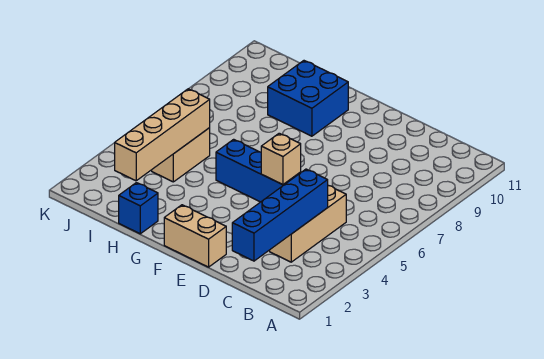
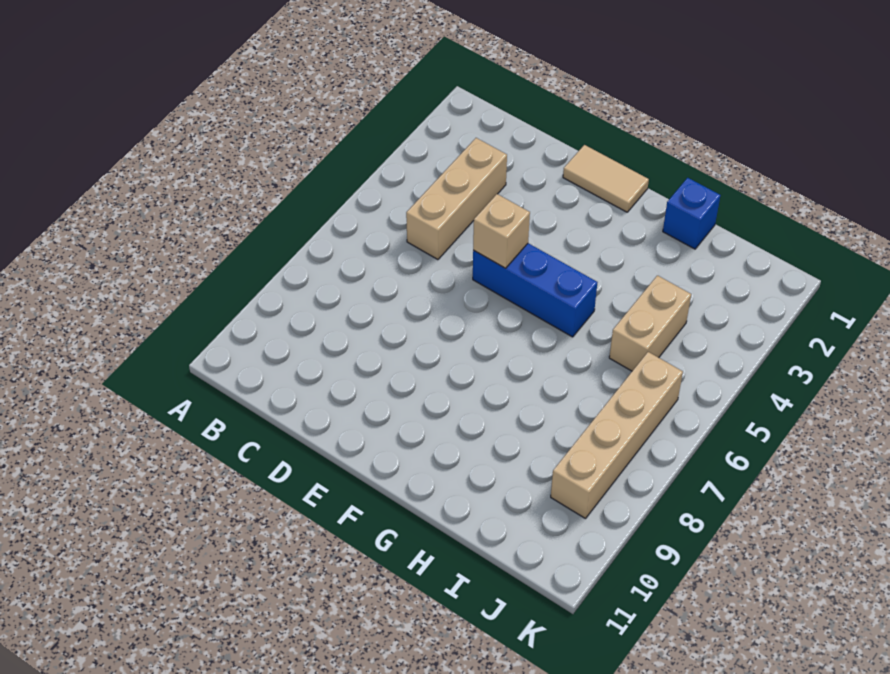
blue brick C1:C4 level 2 -> none
tan brick E1:F1 level 1 -> tan tile E1:F1 level 1
blue brick G9:H10 level 1 -> none
tan brick I2:I5 level 2 -> tan brick J6:J9 level 1

